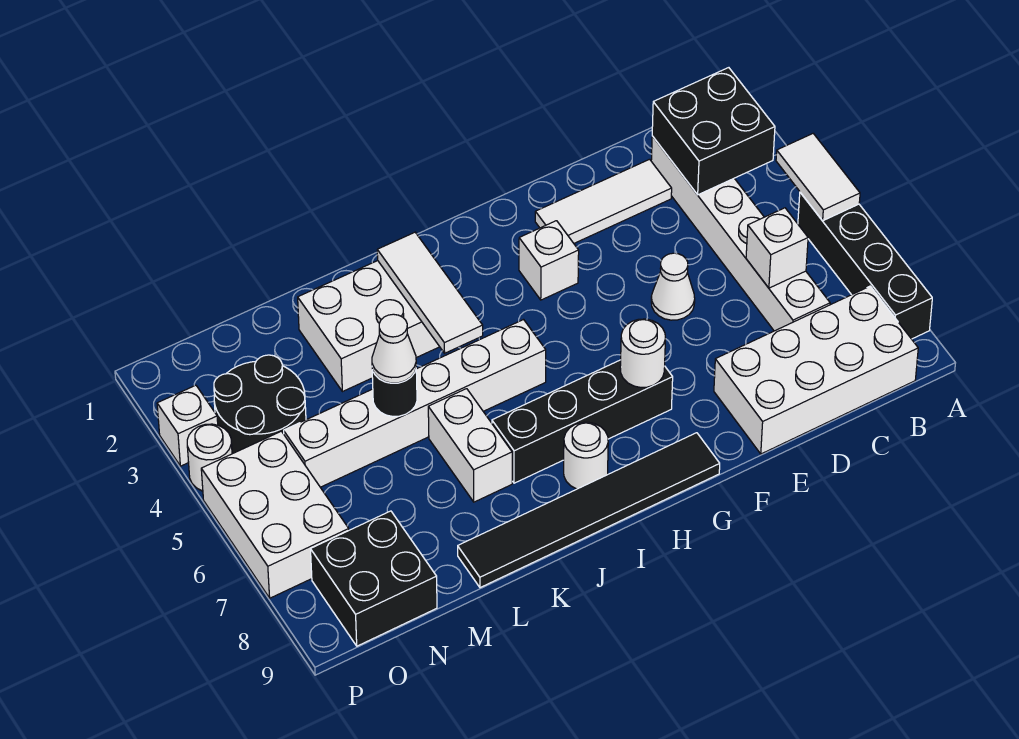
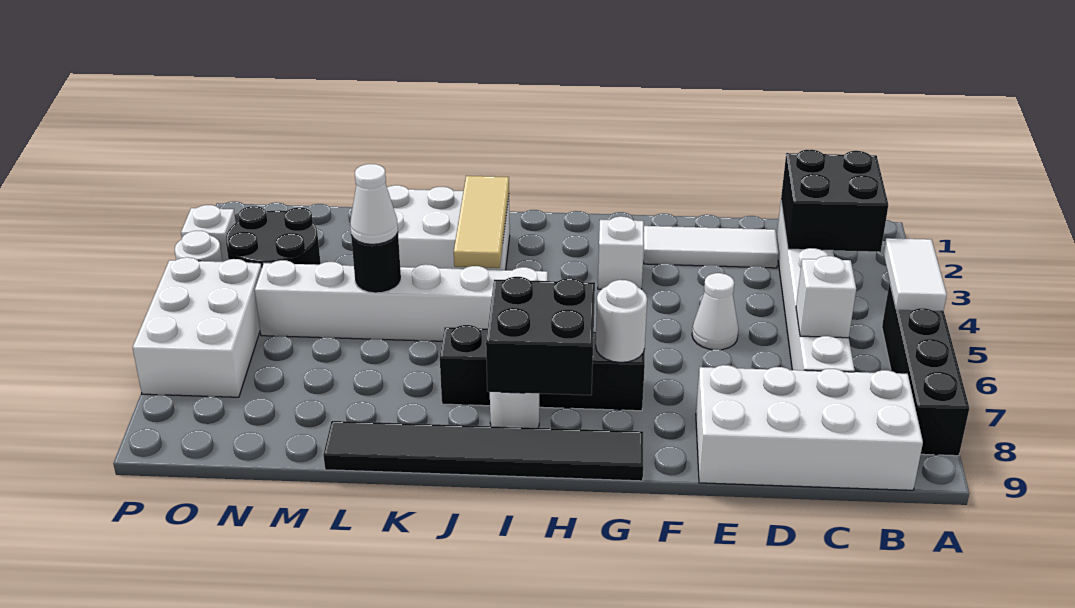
white tile J2:J4 level 2 -> tan tile J2:J4 level 2
white brick K6:K7 level 1 -> none
black brick N8:O9 level 1 -> black brick H7:I8 level 2

